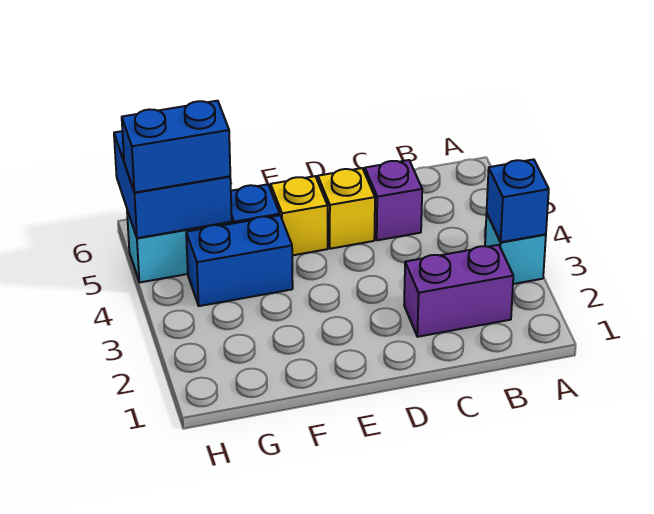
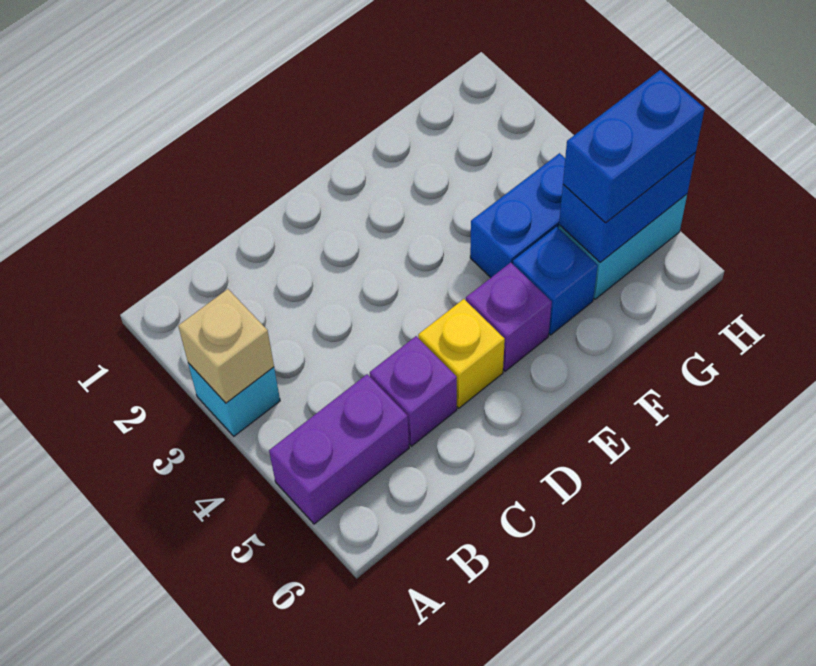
blue brick A3 level 2 -> tan brick A3 level 2
purple brick B2:C2 level 1 -> purple brick A5:B5 level 1
yellow brick E5 level 1 -> purple brick E5 level 1
blue brick G5:H6 level 2 -> blue brick G5:H5 level 2

